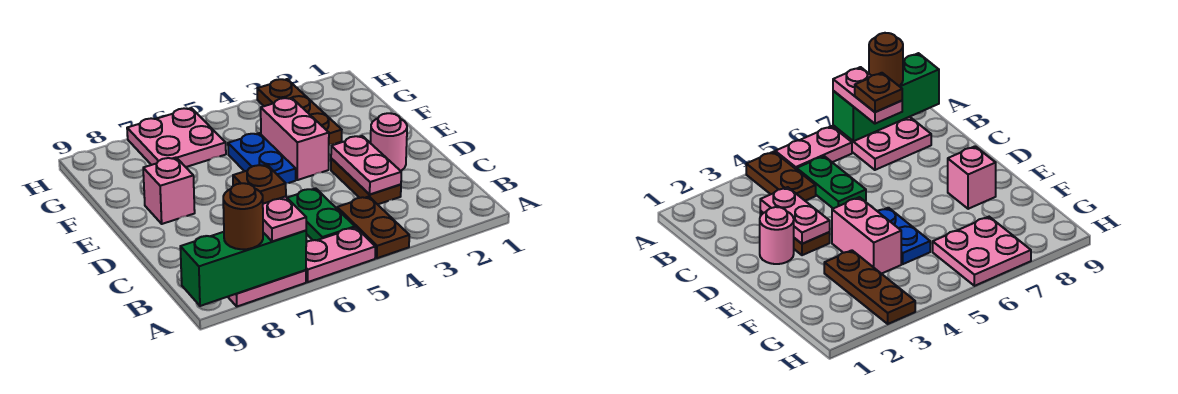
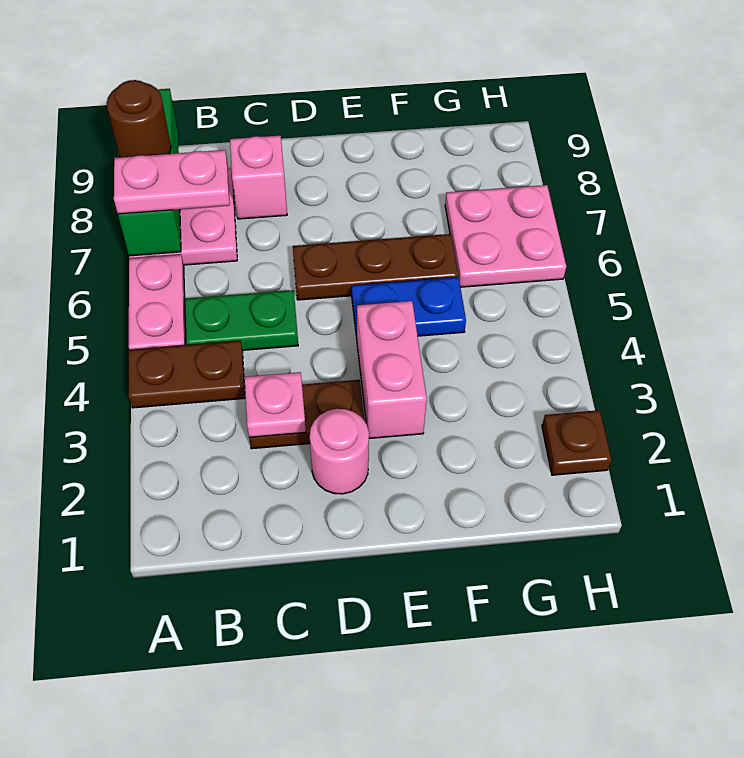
brown plate B7 level 4 -> brown plate H2 level 1
pink plate C3:D3 level 2 -> pink plate C3 level 2
pink brick E4:F4 level 1 -> pink brick E3:E4 level 1
pink brick E8 level 1 -> pink brick C8 level 1
brown plate F3:H3 level 1 -> brown plate D6:F6 level 1

